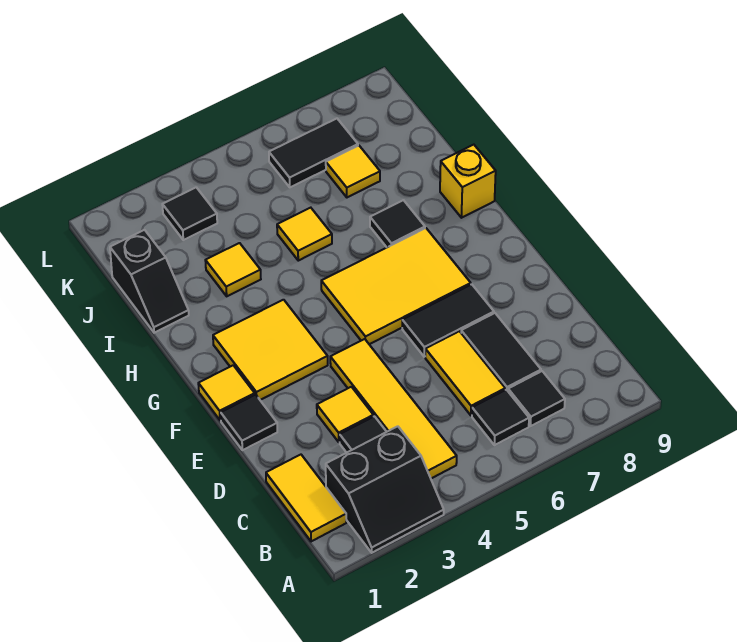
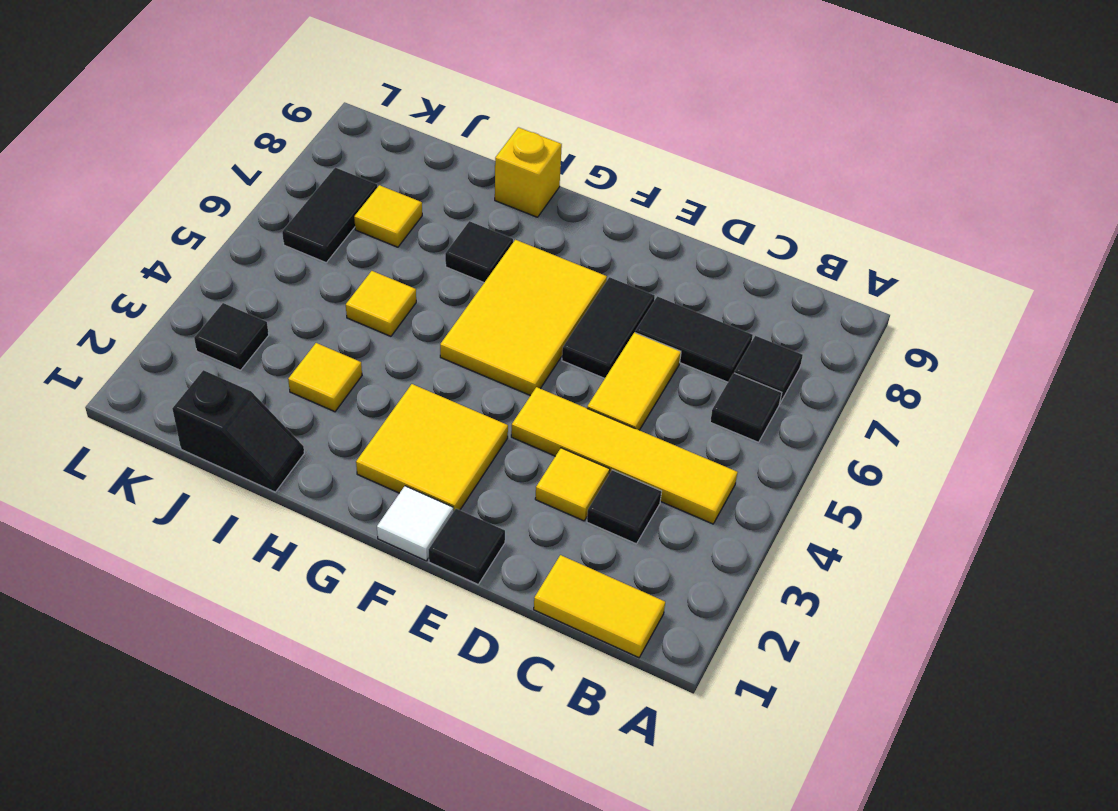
black slope A2:B3 level 1 top B -> none
yellow tile C6:D6 level 1 -> yellow tile D5:D6 level 1
yellow tile F1 level 1 -> white tile F1 level 1

